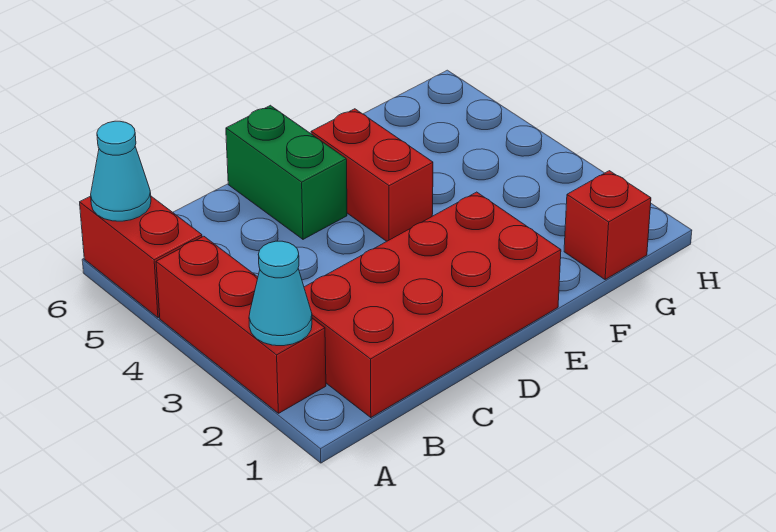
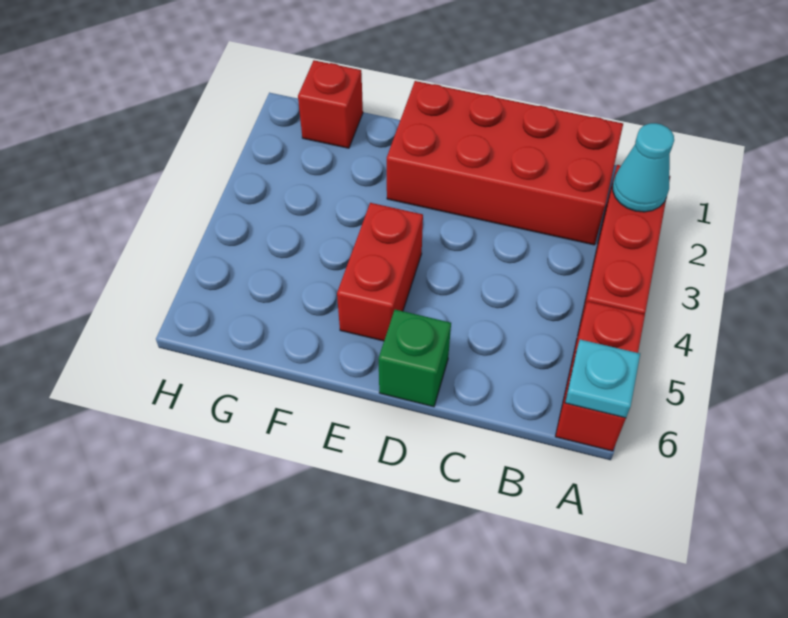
cyan cone A6 level 2 -> cyan plate A6 level 2
green brick D5:D6 level 1 -> green brick D6 level 1

